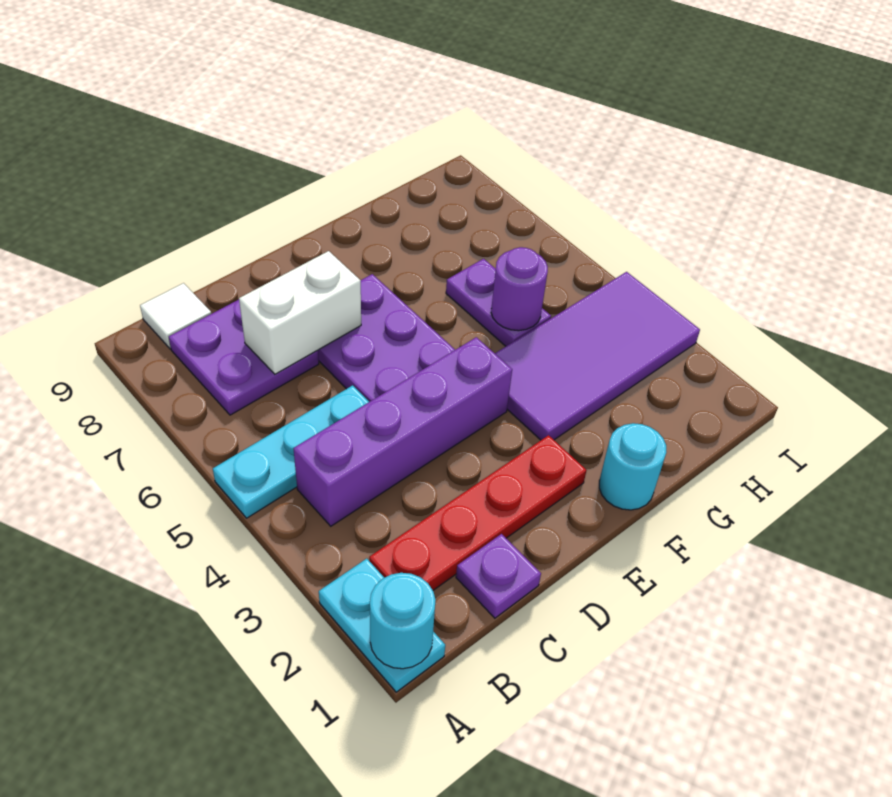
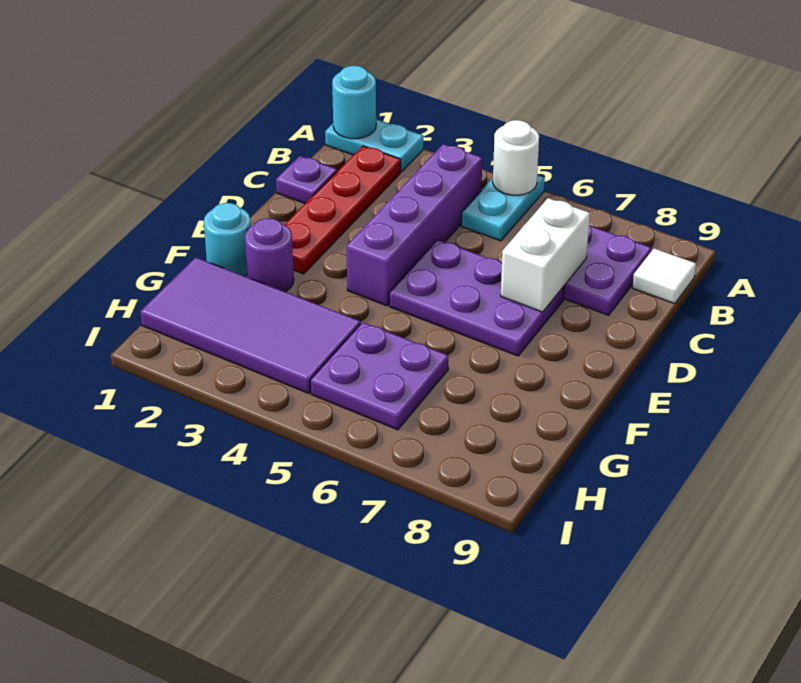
cyan plate A5:C5 level 1 -> cyan plate A5:B5 level 1
none -> white round brick A5 level 2
purple tile F3:I4 level 1 -> purple tile G1:H4 level 1
purple plate G5:G6 level 1 -> purple plate G5:H6 level 1
purple round brick G5 level 2 -> purple round brick F2 level 1

